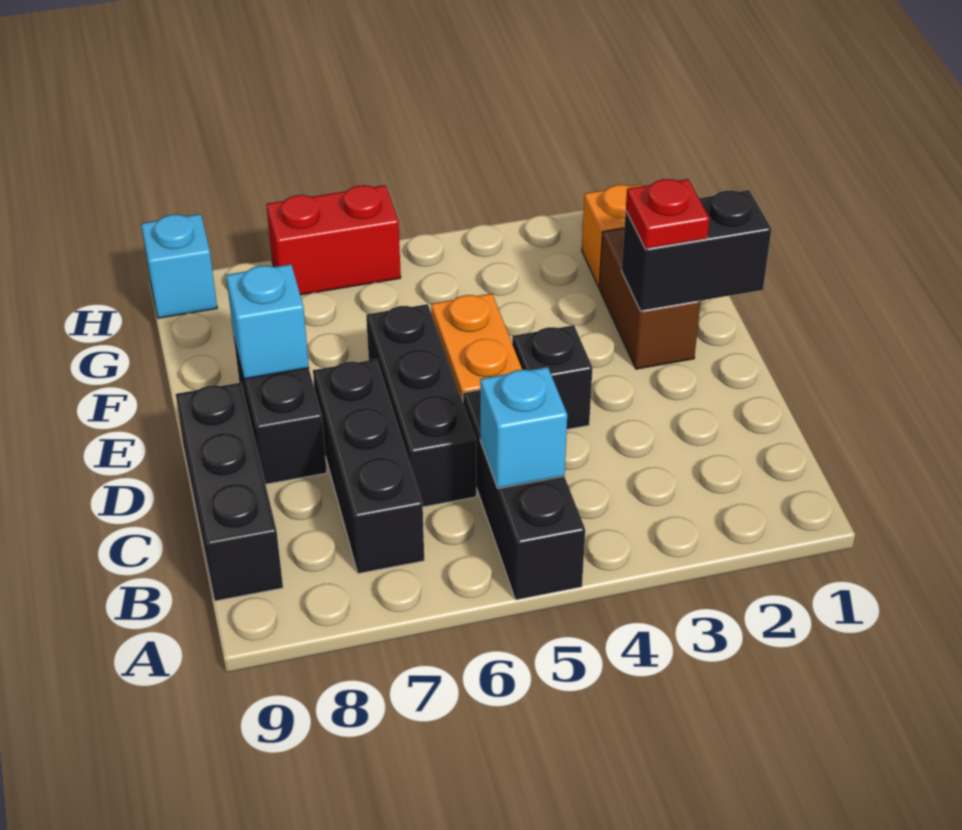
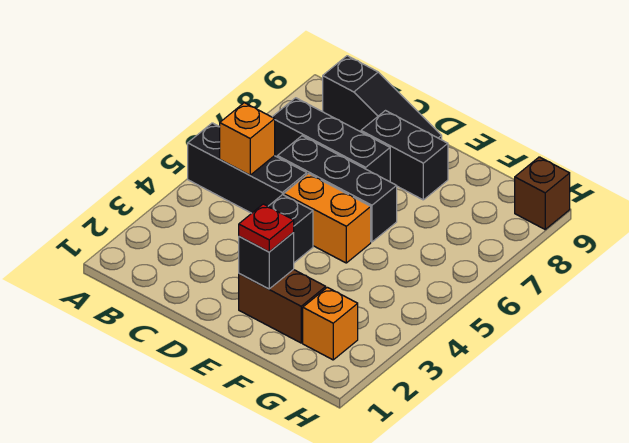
cyan brick B5 level 2 -> orange brick B5 level 2
black brick B9:D9 level 1 -> black slope B9:D9 level 1 top B
black brick E1:E2 level 2 -> black brick E2 level 2
cyan brick E8 level 2 -> none
red brick H6:H7 level 1 -> none
cyan brick H9 level 1 -> brown brick H9 level 1

